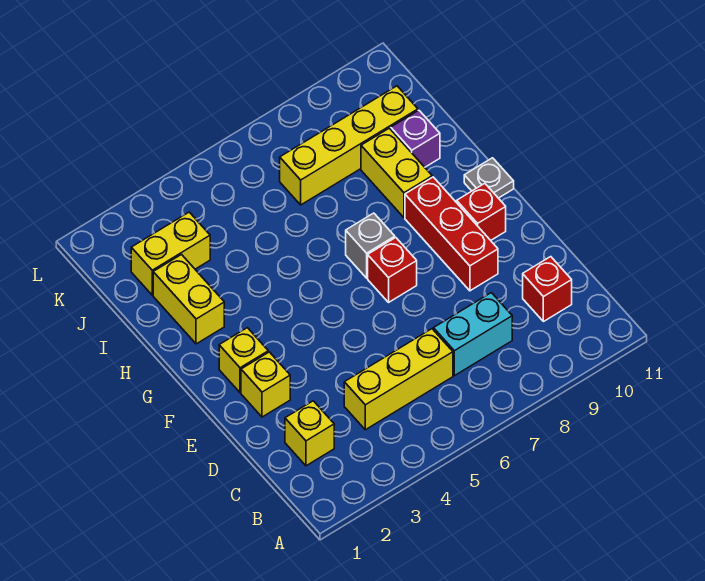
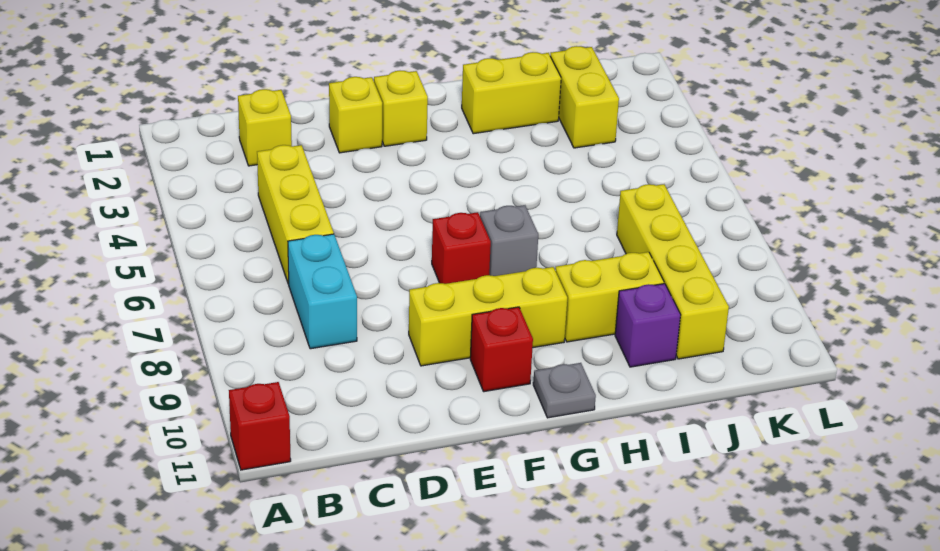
red brick C10 level 1 -> red brick A11 level 1
red brick E9:G9 level 1 -> yellow brick E9:G9 level 1

